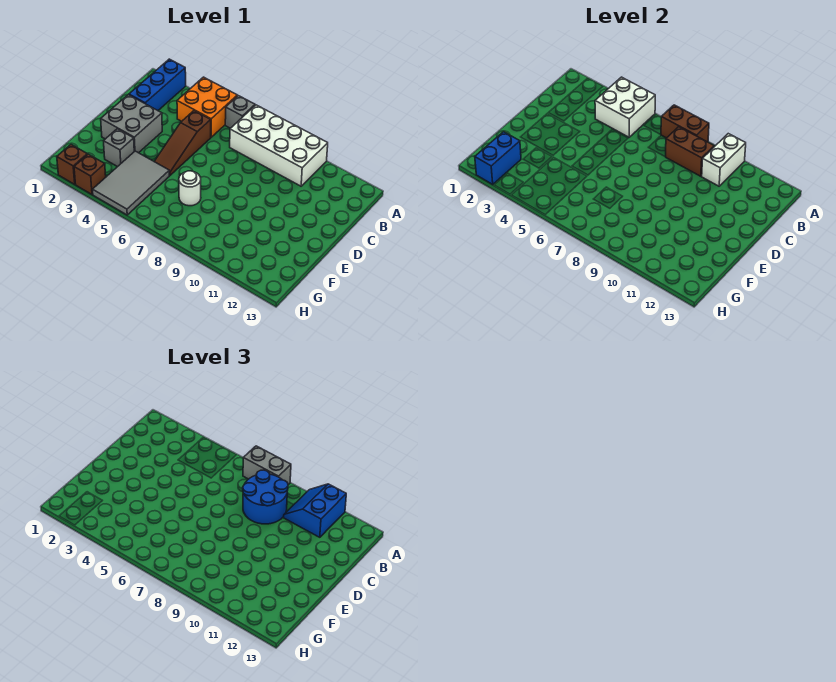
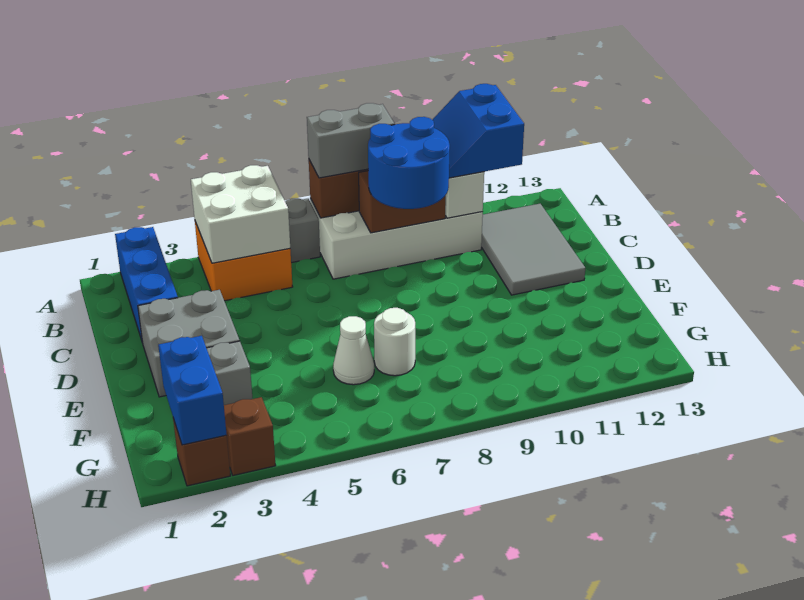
brown slope C5:E5 level 1 top C -> none
grey tile F4:H5 level 1 -> grey tile B11:D12 level 1
none -> white cone F6 level 1

